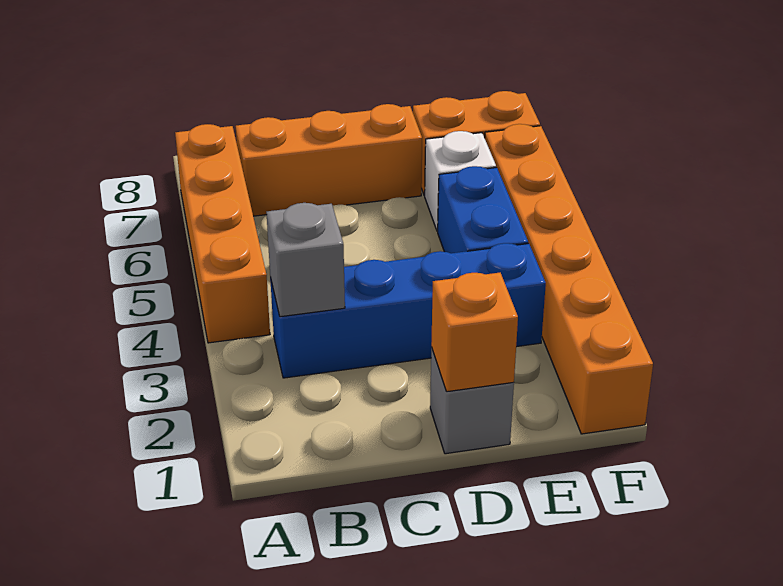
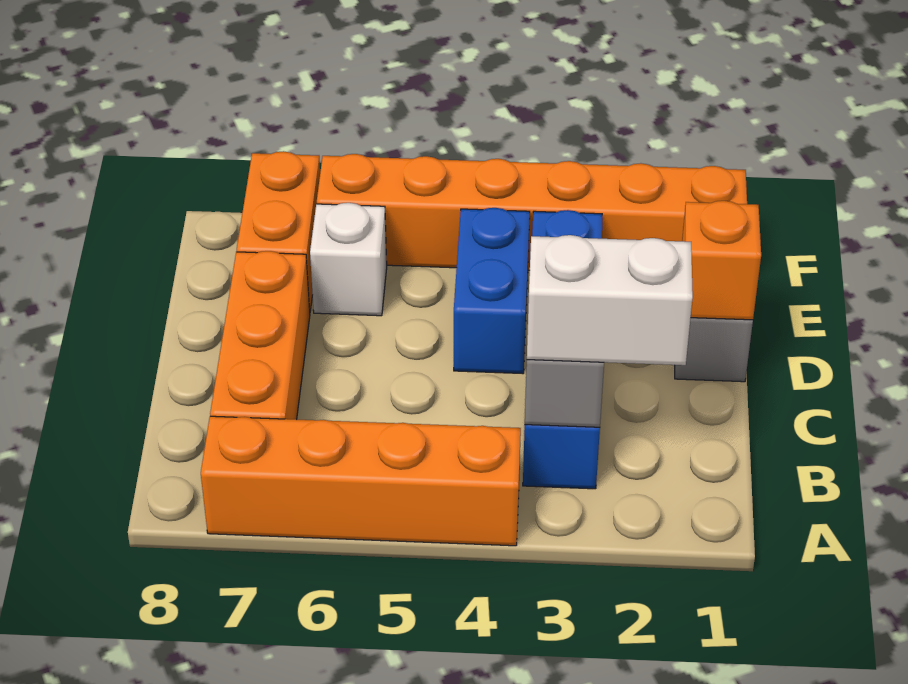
none -> white brick B2:B3 level 3
blue brick E4:E5 level 1 -> blue brick D4:E4 level 1

